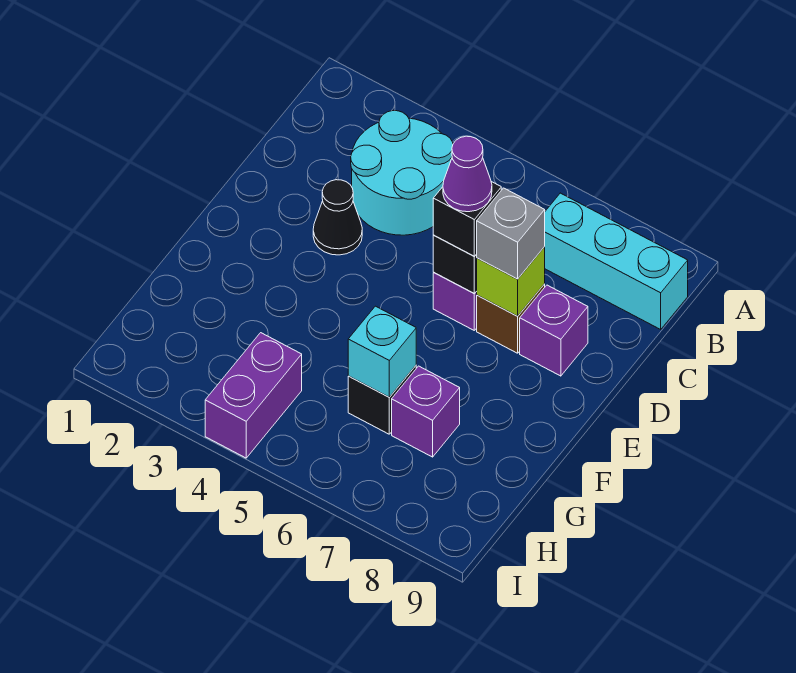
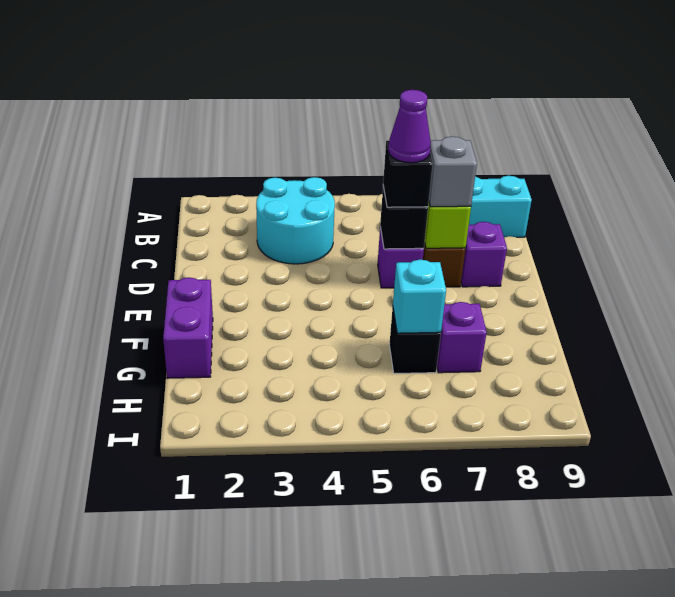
black cone D3 level 1 -> none
purple brick H4:I4 level 1 -> purple brick F1:G1 level 1

